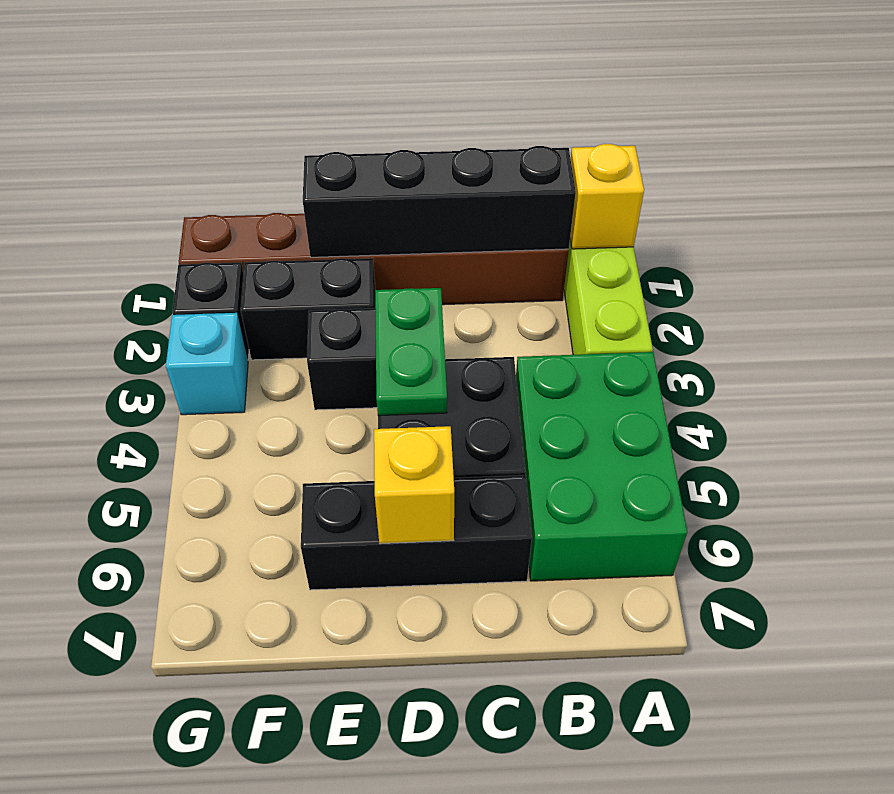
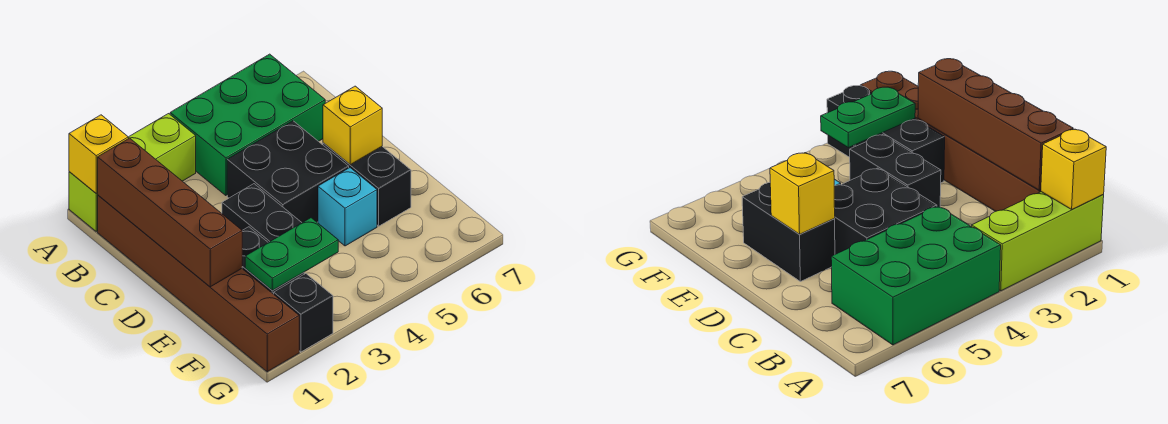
black brick B1:E1 level 2 -> brown brick B1:E1 level 2
black brick C6:E6 level 1 -> black brick D6:E6 level 1
green plate D3:D4 level 2 -> green plate F2:F3 level 2
cyan brick G3 level 1 -> cyan brick E5 level 1

